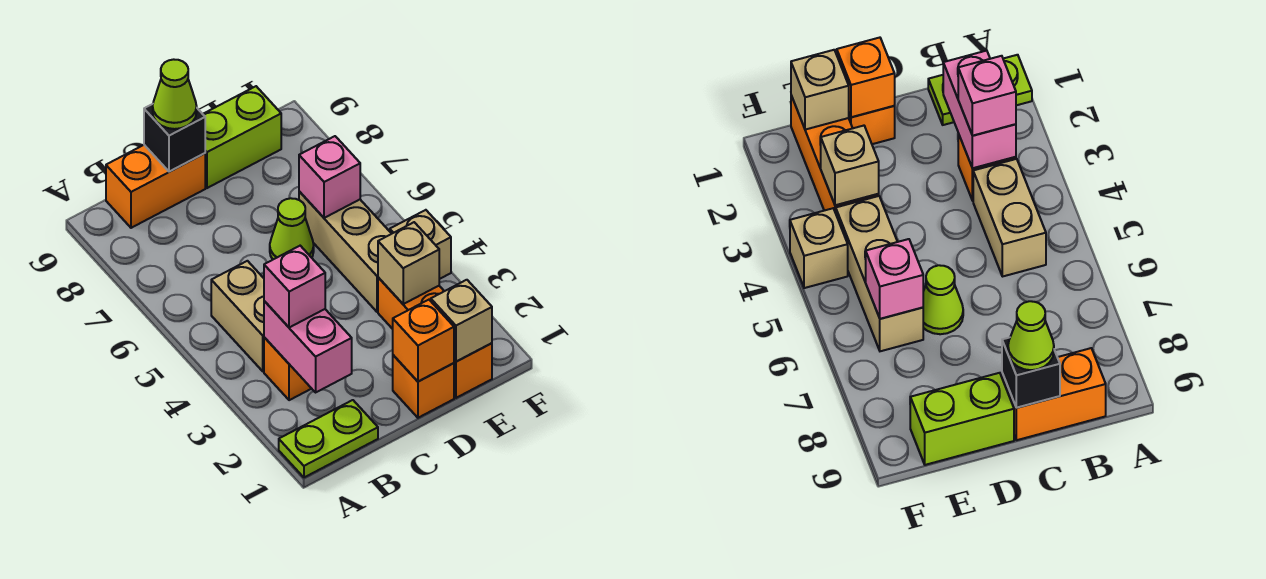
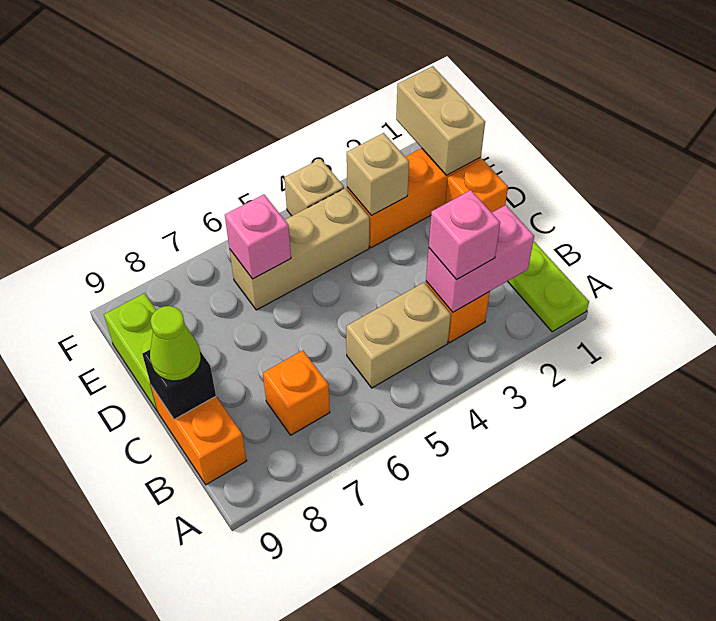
orange brick D1 level 2 -> orange brick B7 level 1
lime cone D6 level 1 -> none
tan brick E1 level 2 -> tan brick E1:F1 level 2

